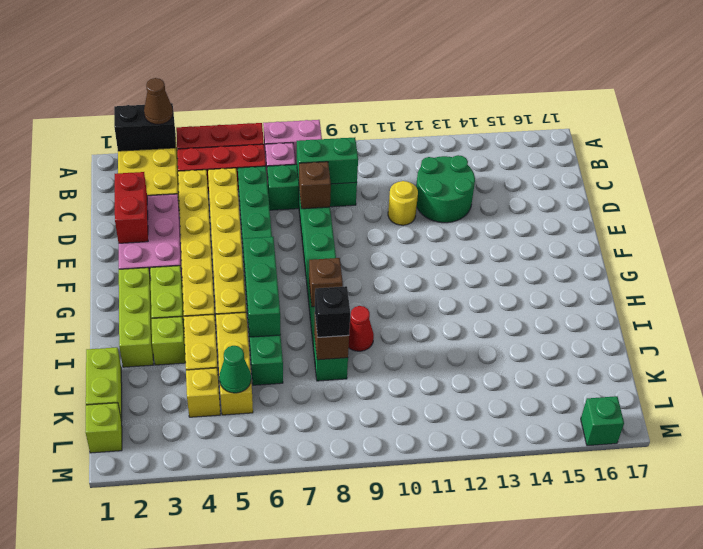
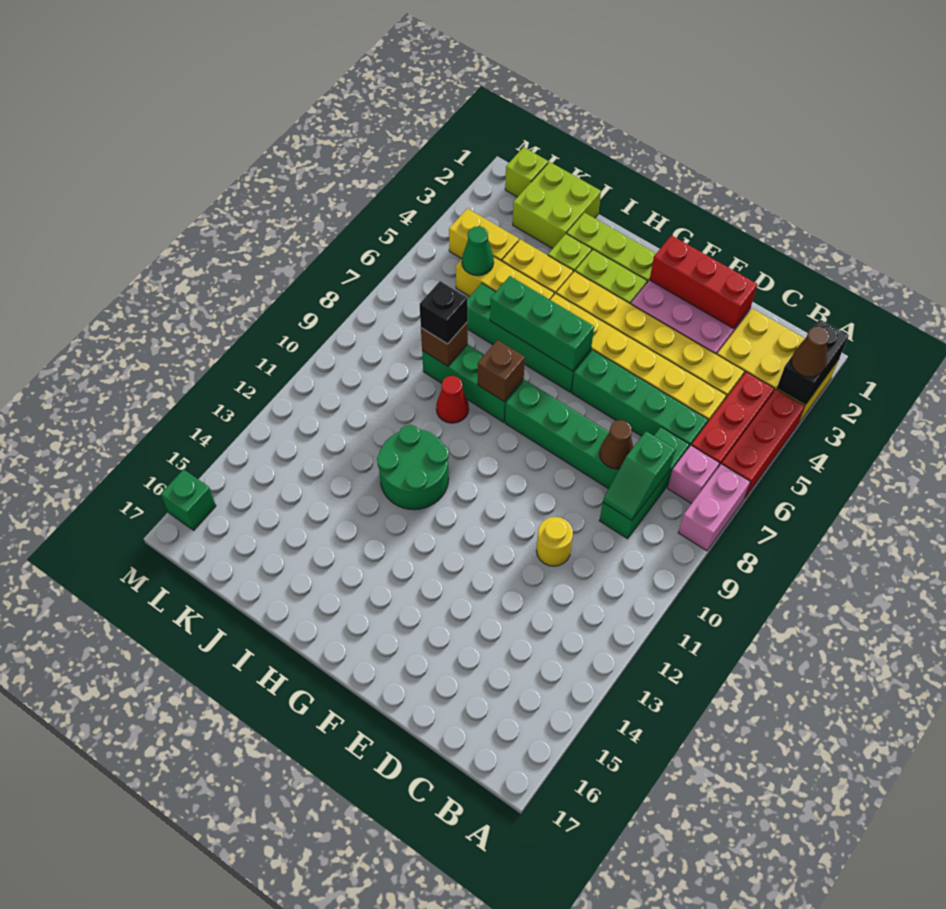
green brick C8:C9 level 2 -> green slope C8:C9 level 2 top 8
green round brick C12:D13 level 1 -> green round brick H11:I12 level 1
red brick D2:E2 level 2 -> red brick D2:F2 level 2
brown brick D8 level 2 -> brown cone D8 level 2
lime brick J1:K1 level 1 -> lime brick J1:K2 level 1
yellow brick K4 level 1 -> yellow brick K4:L4 level 1

